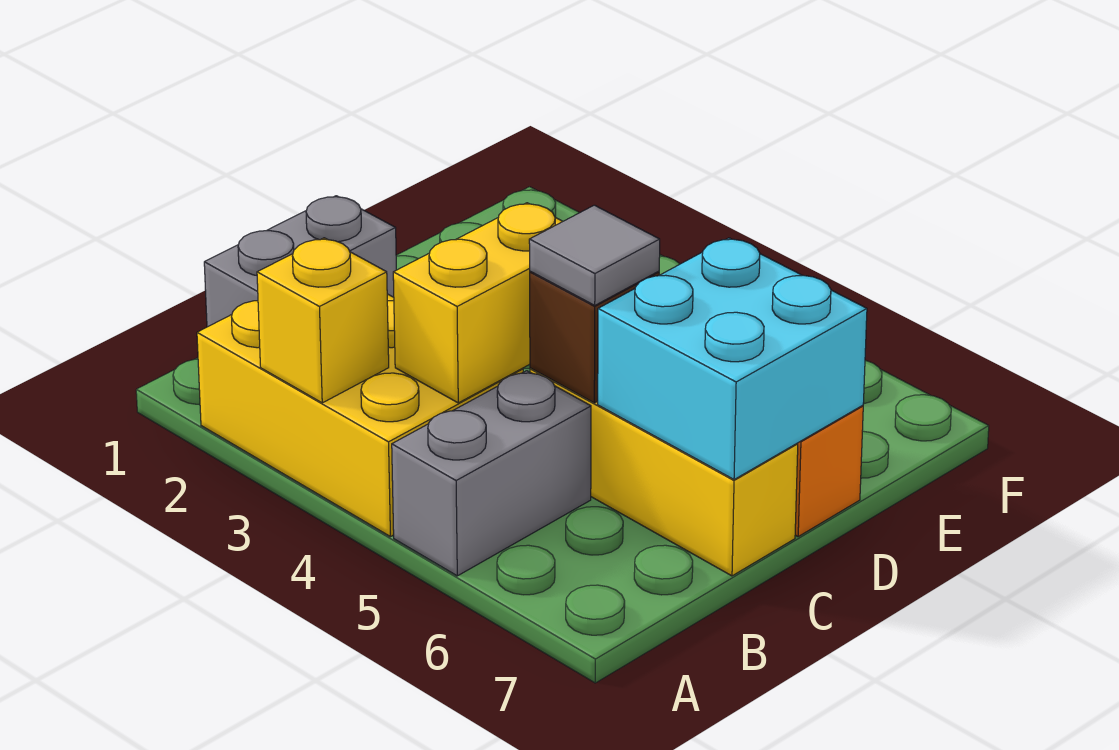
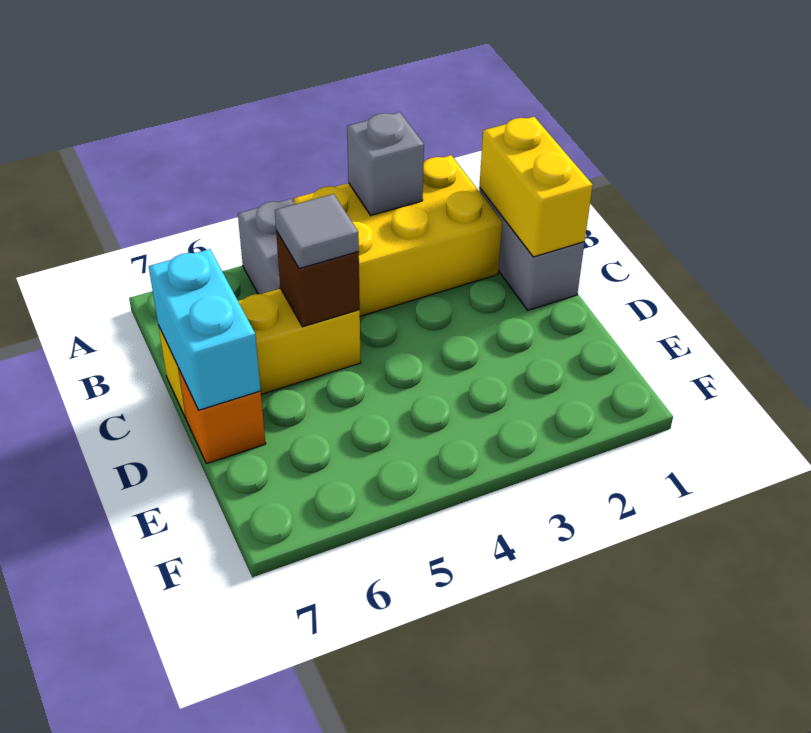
yellow brick A3 level 2 -> grey brick A3 level 2
yellow brick B4:C4 level 2 -> yellow brick B1:C1 level 2
cyan brick C6:D7 level 2 -> cyan brick C7:D7 level 2

